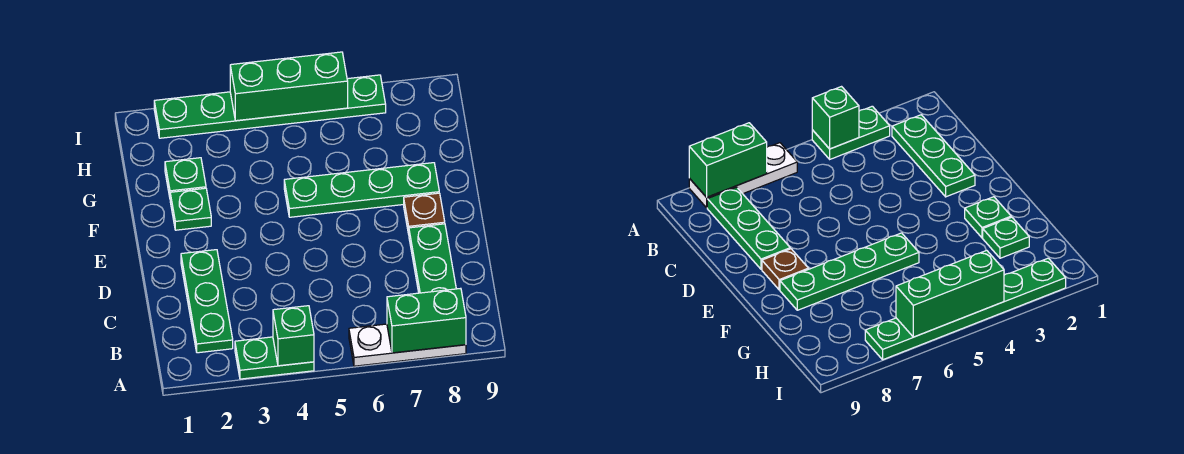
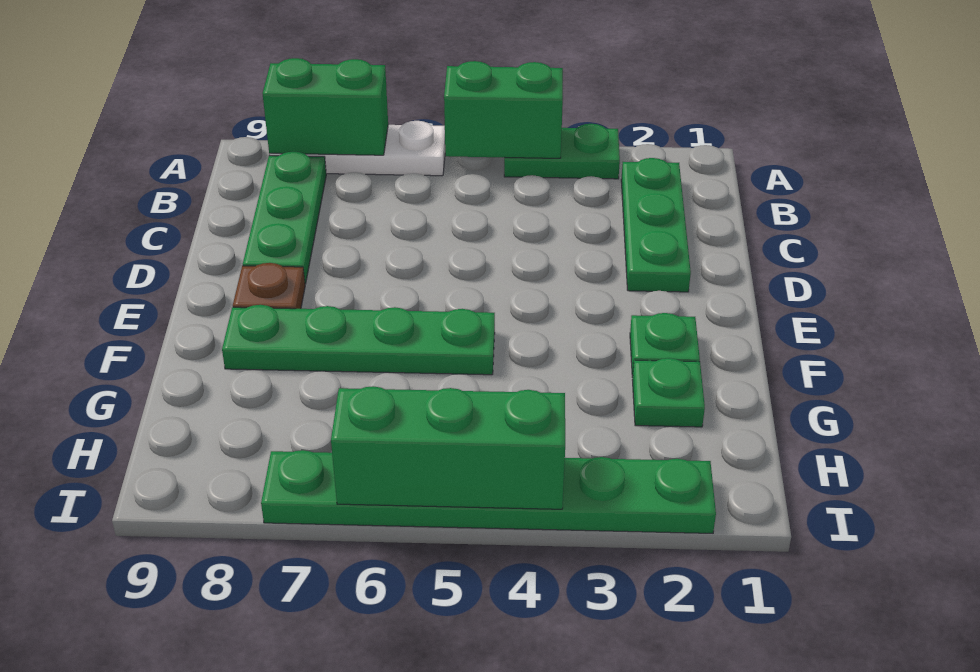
green brick A4 level 2 -> green brick A4:A5 level 2

